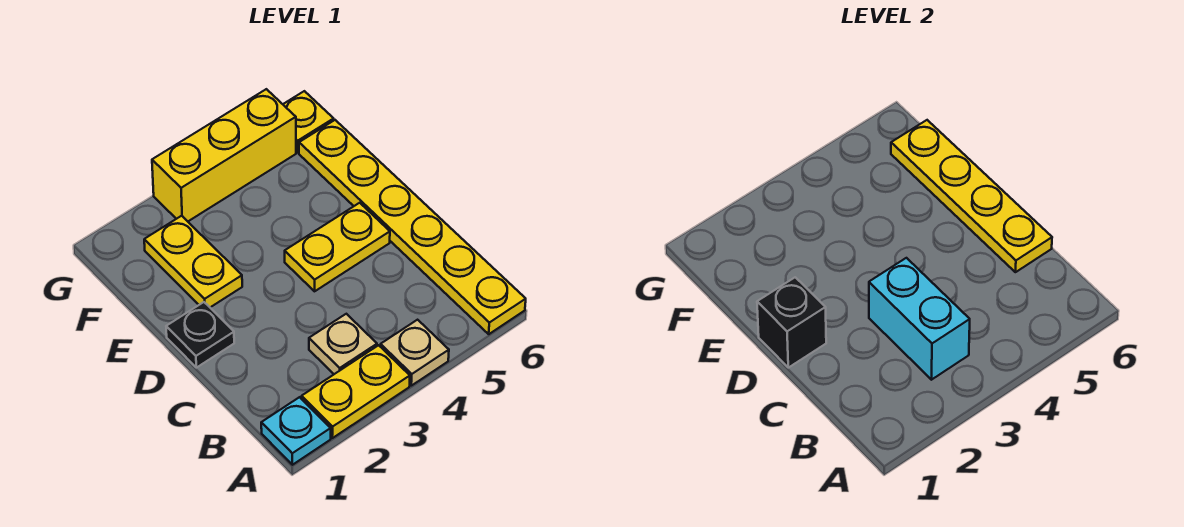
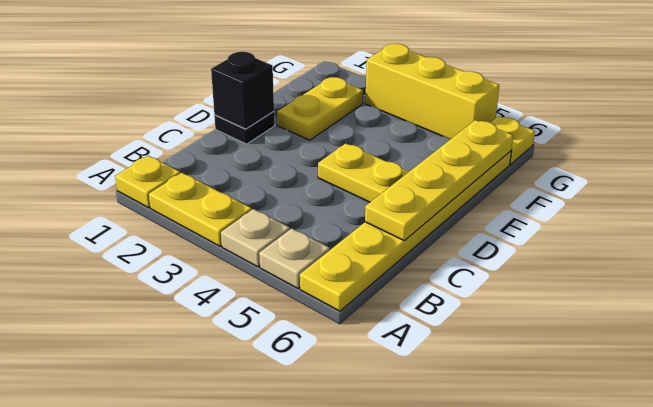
cyan plate A1 level 1 -> yellow plate A1 level 1
tan plate B3 level 1 -> tan plate A5 level 1
cyan brick B3:C3 level 2 -> none

